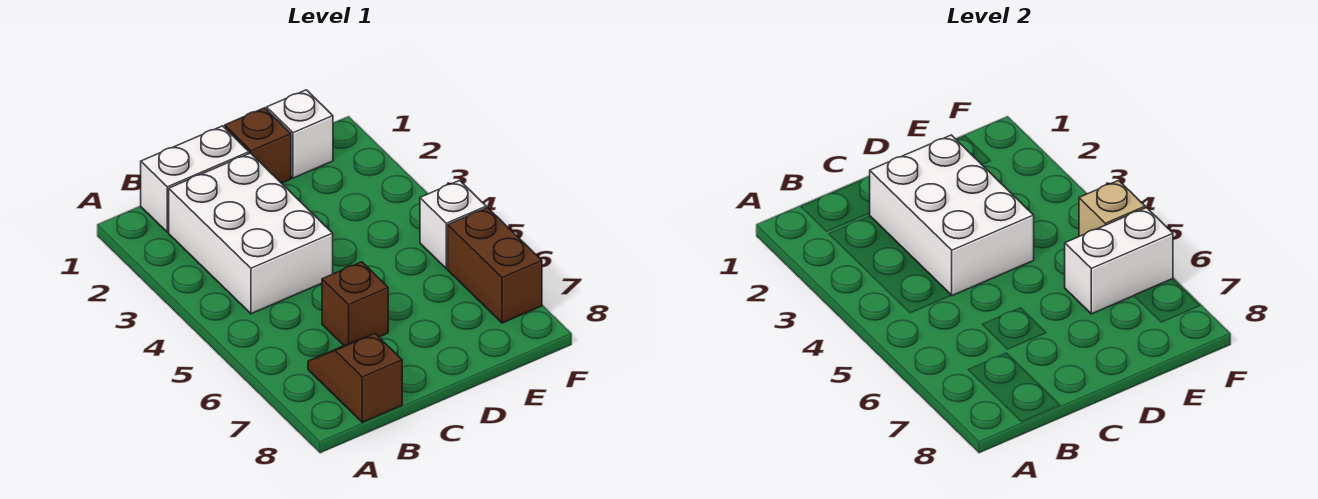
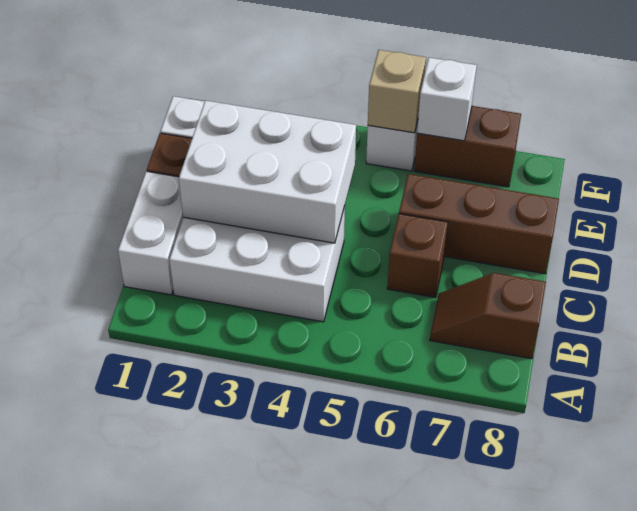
none -> brown brick D6:D8 level 1
white brick E6:F6 level 2 -> white brick F6 level 2

